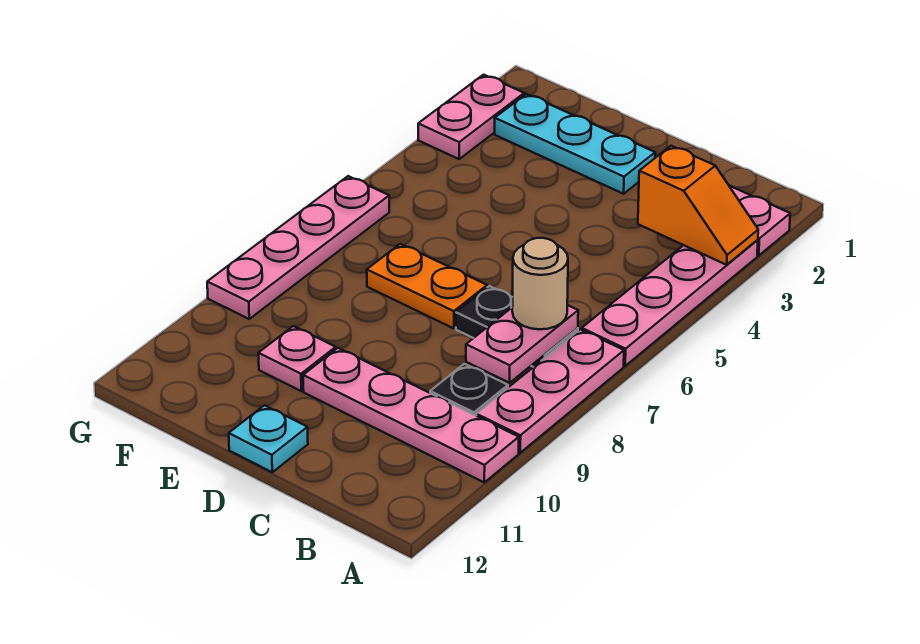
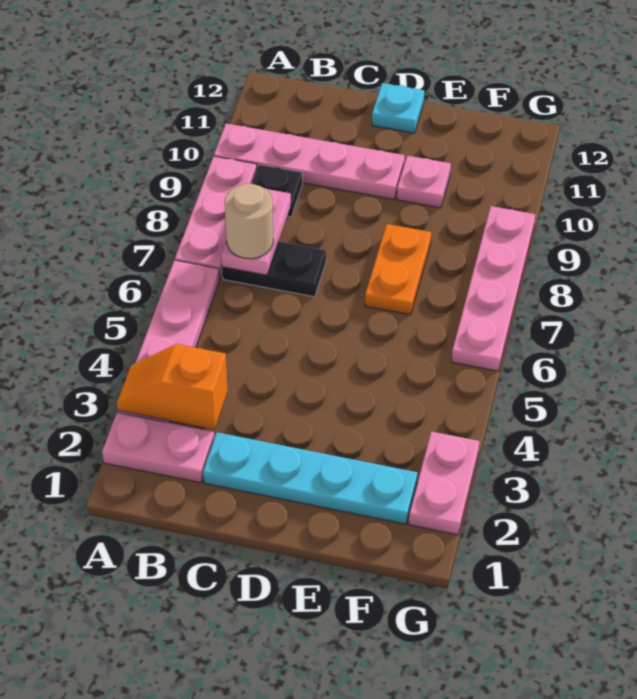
cyan plate D2:F2 level 1 -> cyan plate C2:F2 level 1
orange plate D7:E7 level 1 -> orange plate E7:E8 level 1

